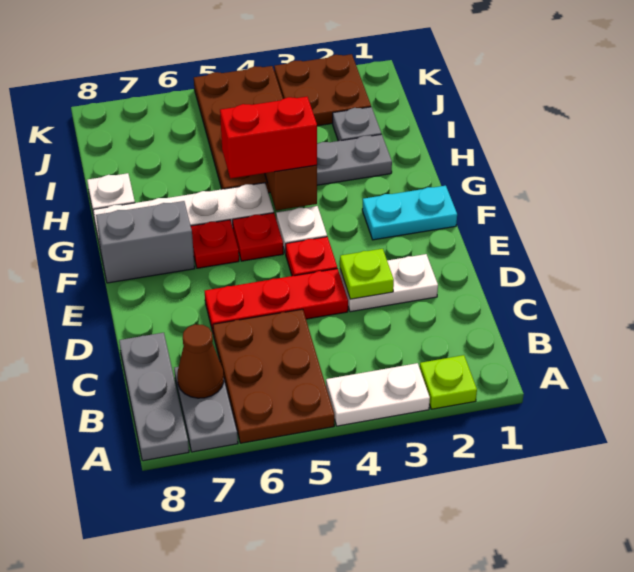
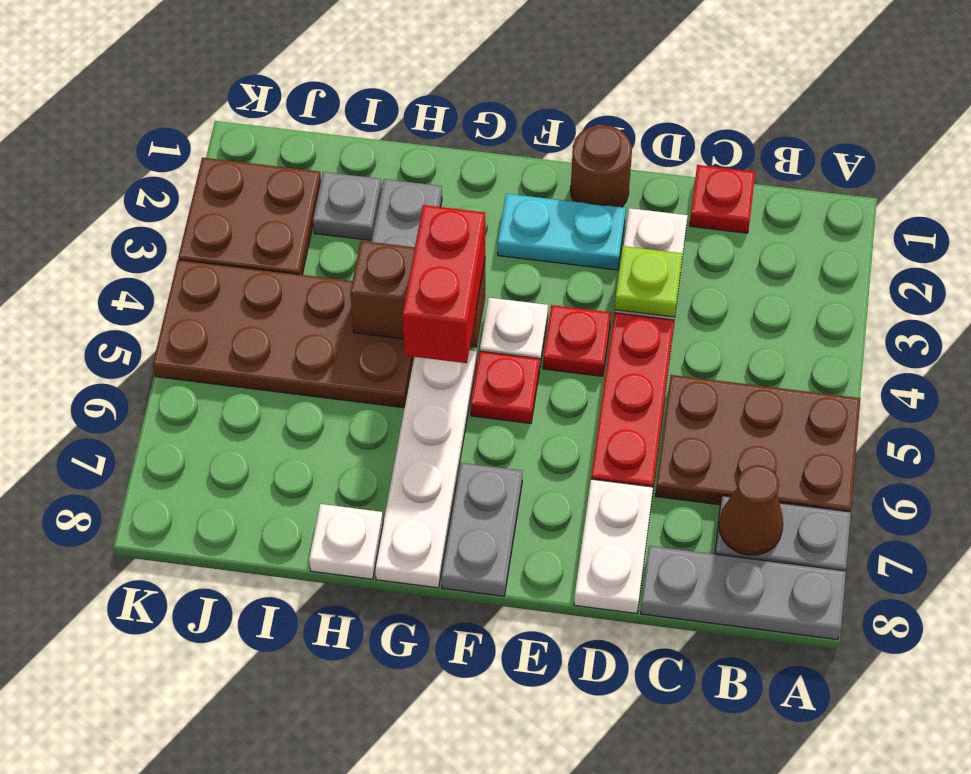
lime plate A2 level 1 -> none
white plate A3:A4 level 1 -> white plate D7:D8 level 1
none -> brown round brick E1 level 1
cyan plate F1:F2 level 1 -> cyan plate E2:F2 level 1
red plate F6 level 1 -> red plate C1 level 1
grey brick F7:F8 level 1 -> grey plate F7:F8 level 1

